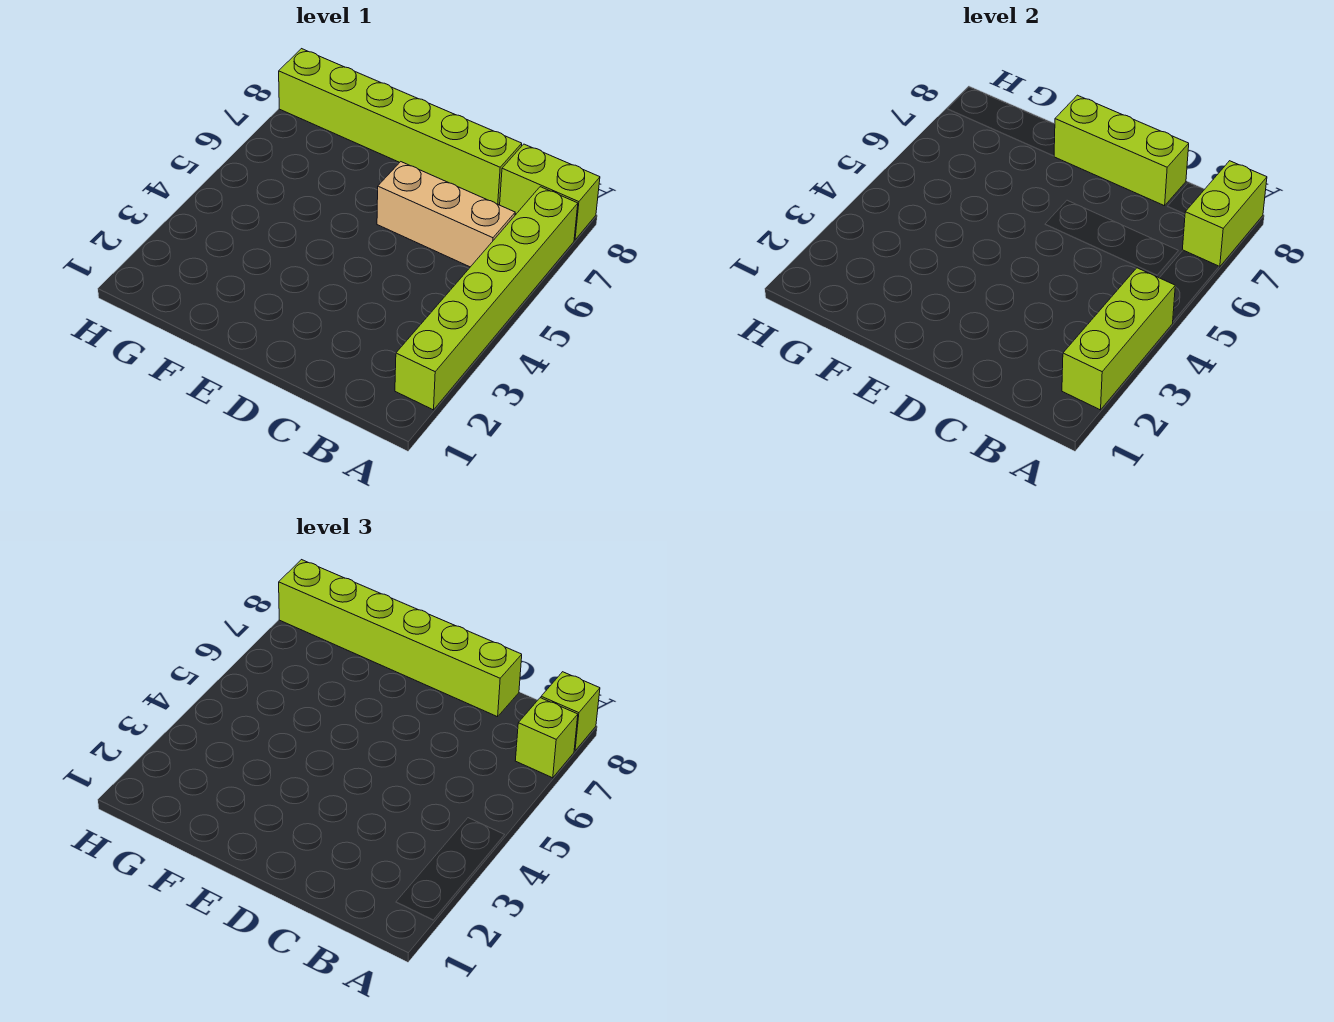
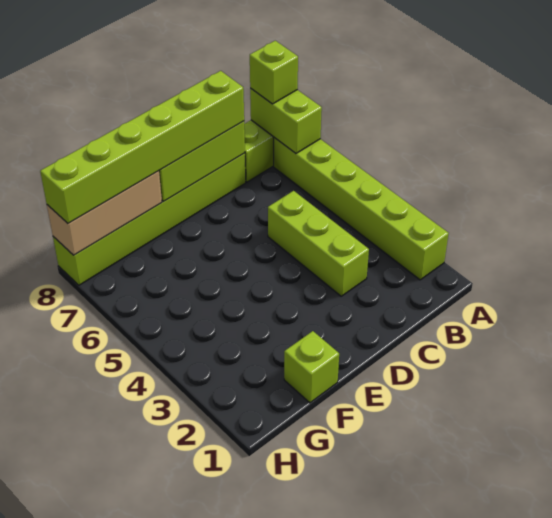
lime brick A2:A4 level 2 -> lime brick C3:C5 level 1
lime brick A7 level 3 -> lime brick F1 level 1
tan brick B6:D6 level 1 -> tan brick F8:H8 level 2

